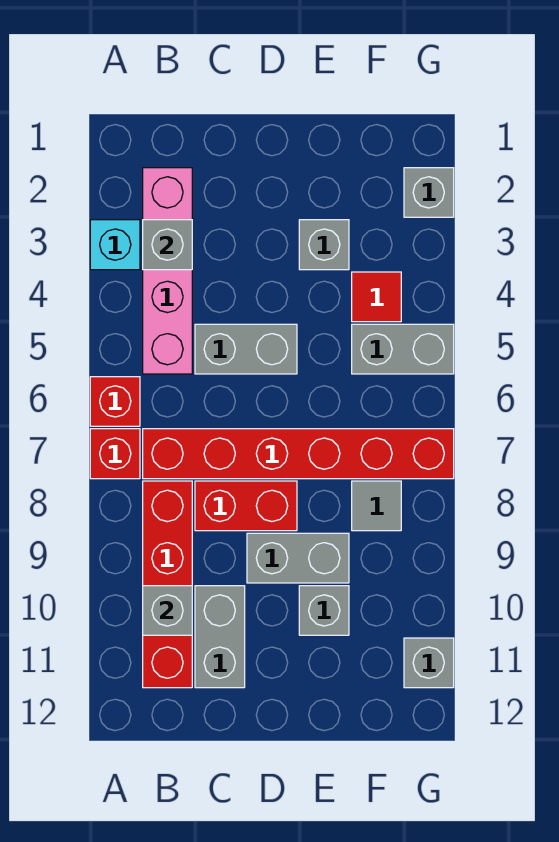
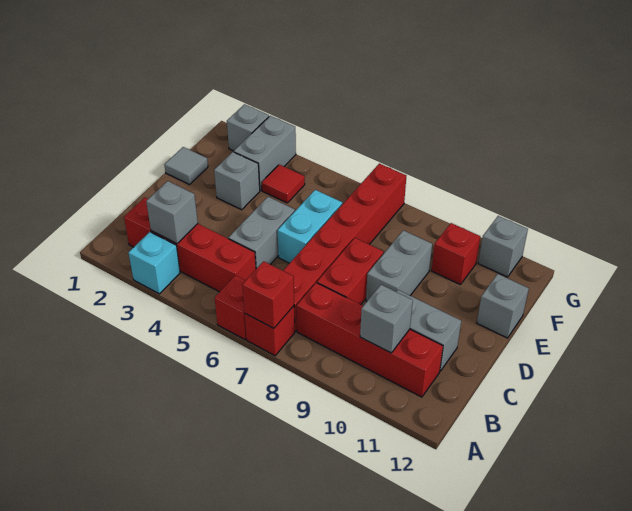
none -> red brick A7 level 2
pink brick B2:B5 level 1 -> red brick B2:B5 level 1
none -> cyan brick D6:E6 level 1
grey brick E10 level 1 -> grey brick E12 level 1
grey brick F5:G5 level 1 -> grey brick F3:G3 level 1
grey tile F8 level 1 -> grey tile E1 level 1
none -> red brick F10 level 1

